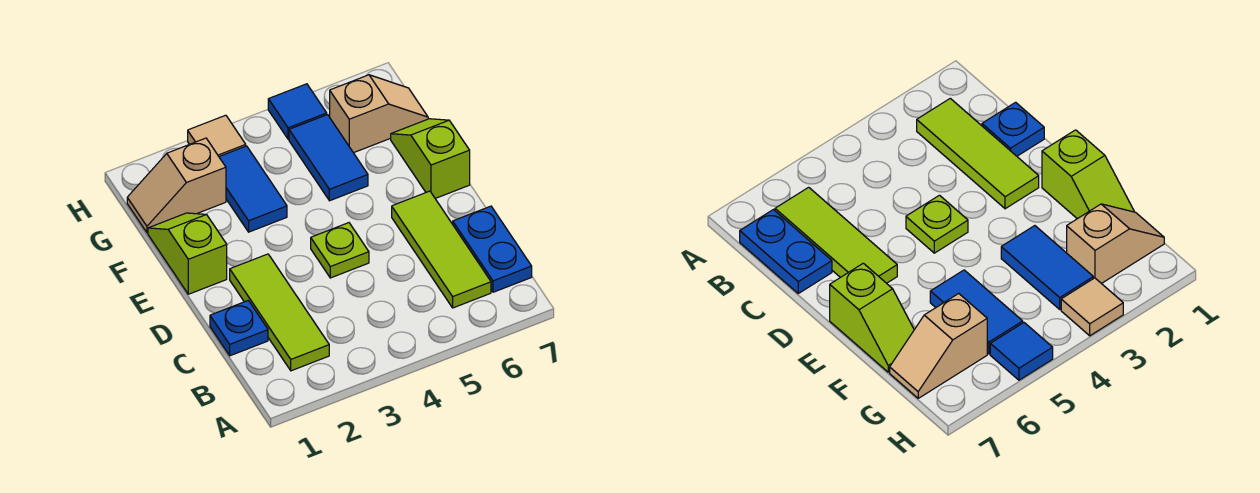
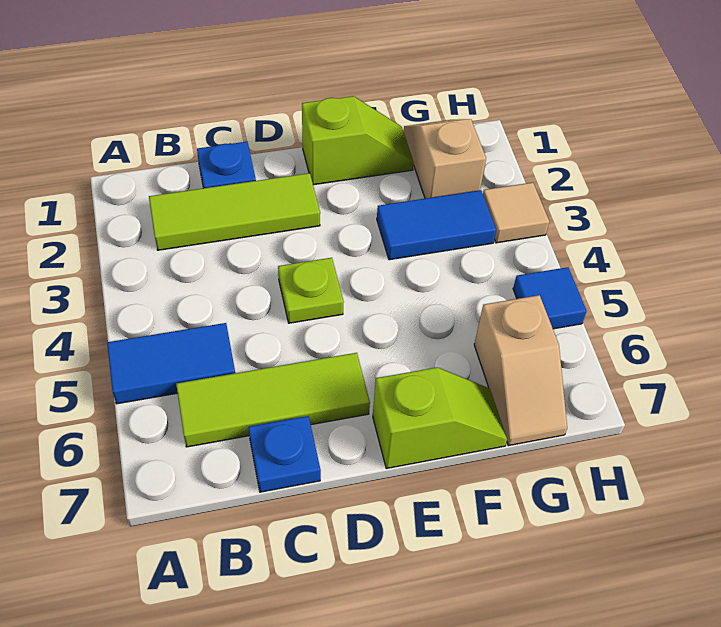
blue plate B7:C7 level 1 -> blue plate C7 level 1
blue tile F5:G5 level 1 -> blue tile A5:B5 level 1

